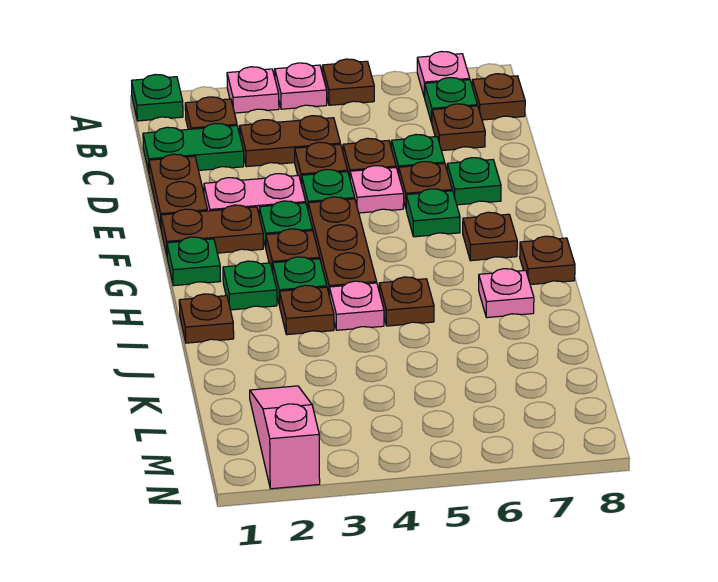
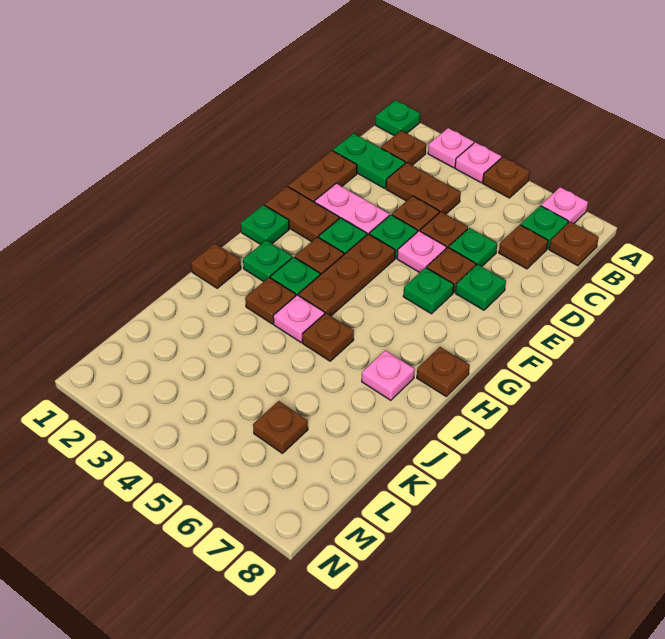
brown plate G7 level 1 -> brown plate L6 level 1
pink slope L2:N2 level 1 top N -> none

